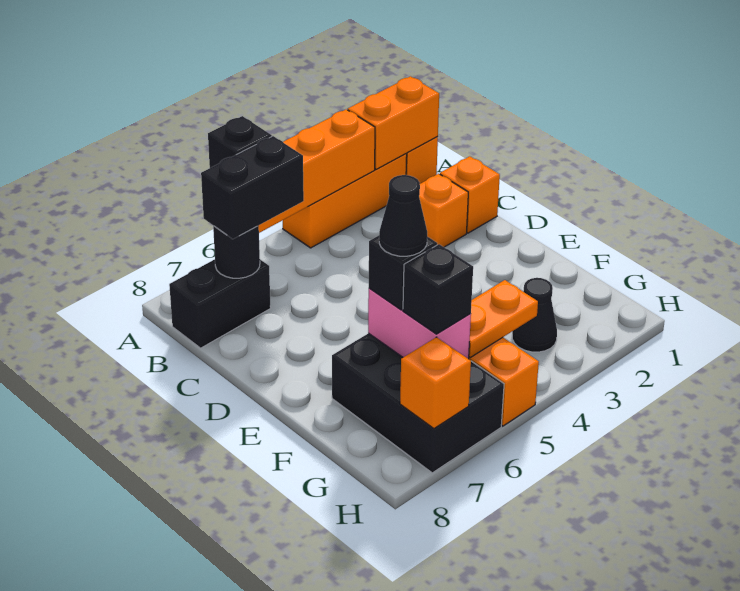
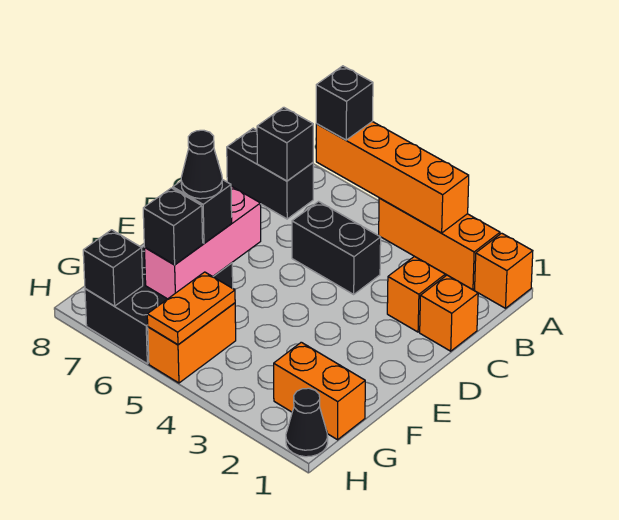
orange brick A1:A2 level 2 -> orange brick G1:G2 level 1
black brick B6:B7 level 3 -> black brick C4:C5 level 1
black round brick B7 level 2 -> black brick B7 level 2
pink brick F6:G6 level 2 -> pink brick E6:G6 level 2
black cone G3 level 1 -> black cone H1 level 1
orange plate G4:G5 level 2 -> orange plate G5:H5 level 2
orange brick H7 level 2 -> black brick H7 level 2

